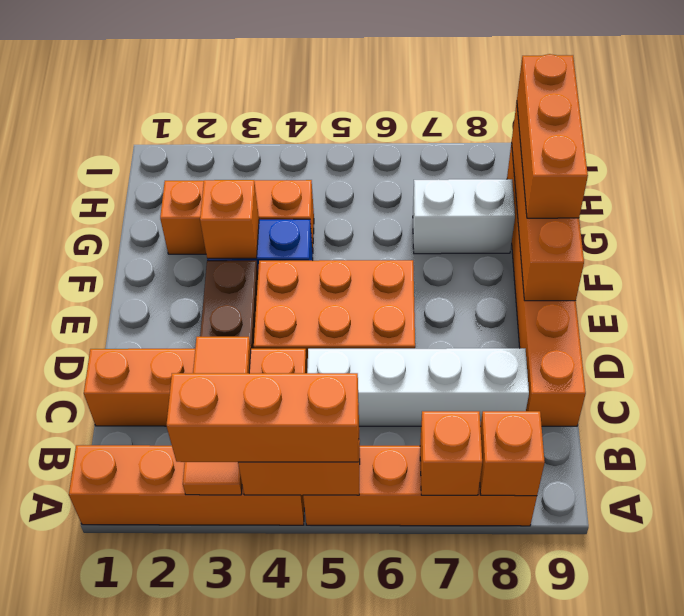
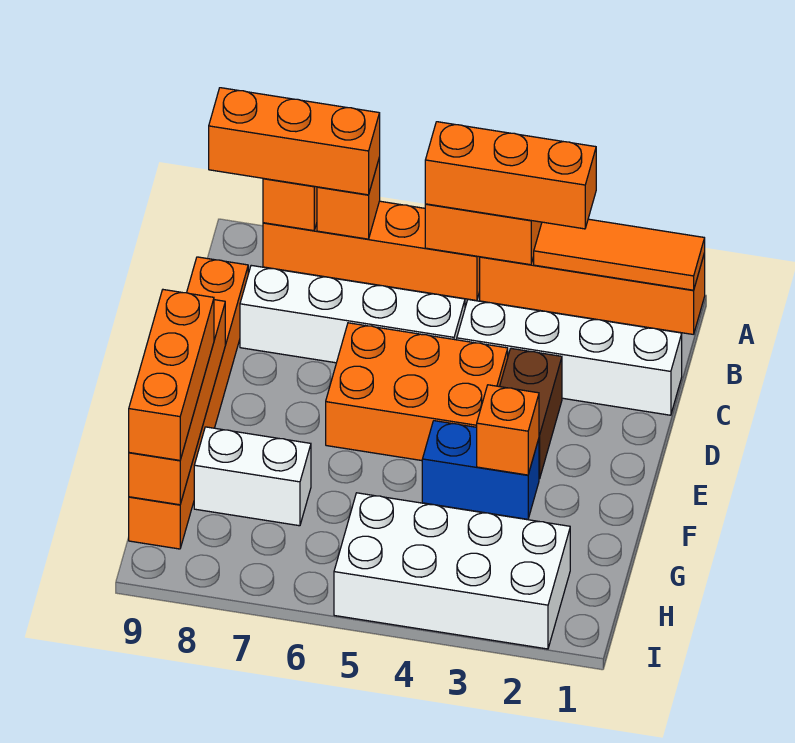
orange tile A3:C3 level 2 -> orange tile A1:A3 level 2
orange brick C1:C4 level 1 -> white brick C1:C4 level 1
orange brick G2:G4 level 1 -> orange brick A7:A9 level 3
none -> white brick H2:I5 level 1

